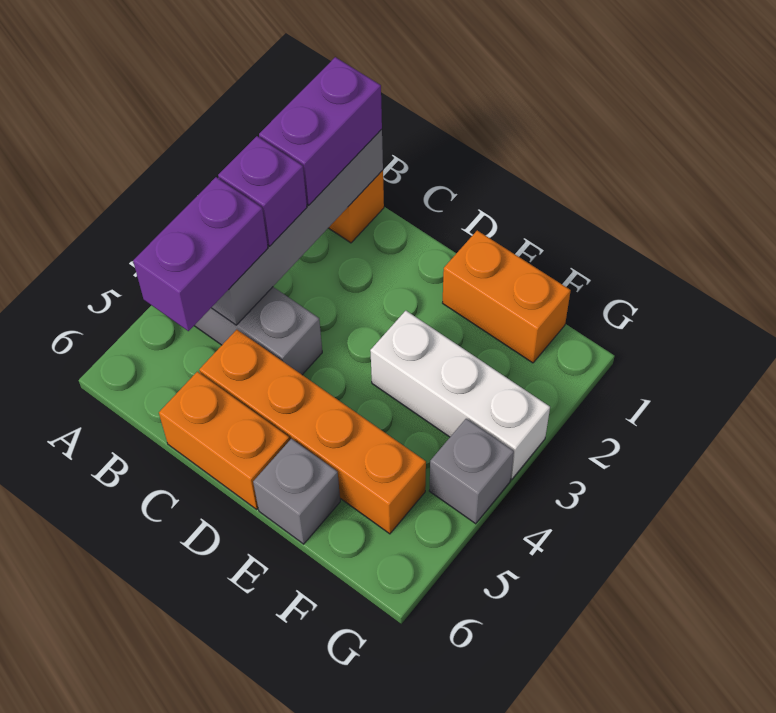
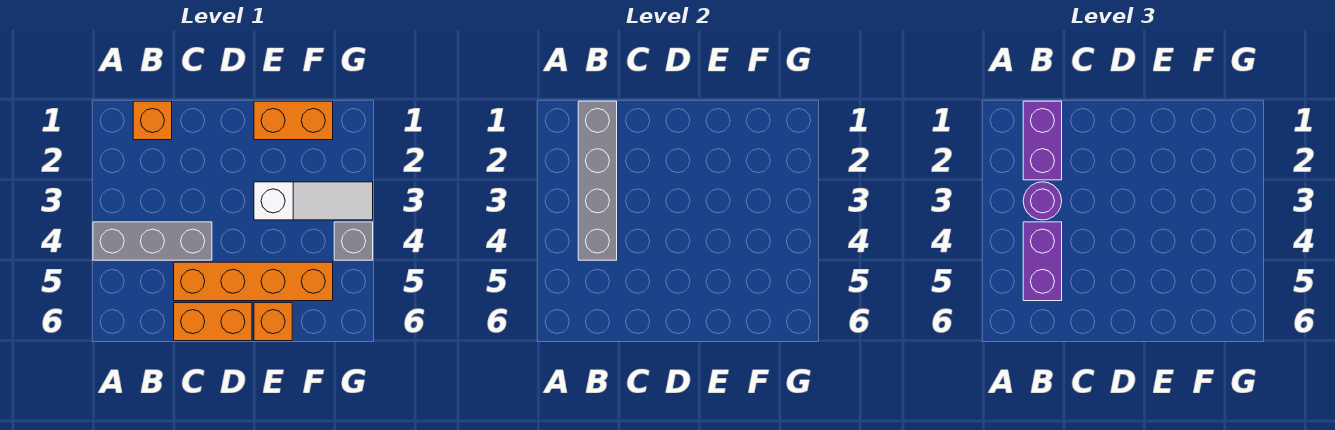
purple brick B3 level 3 -> purple round brick B3 level 3
white brick E3:G3 level 1 -> white slope E3:G3 level 1 top E
grey brick E6 level 1 -> orange brick E6 level 1

